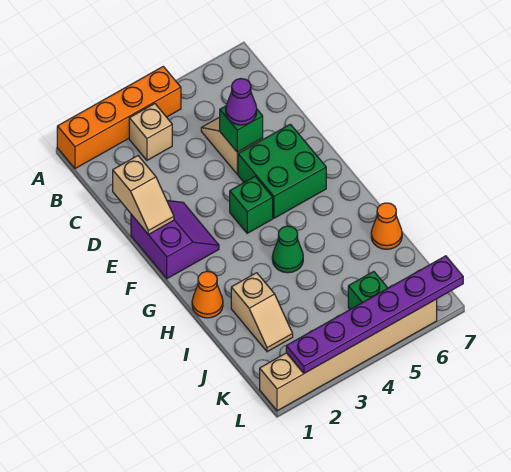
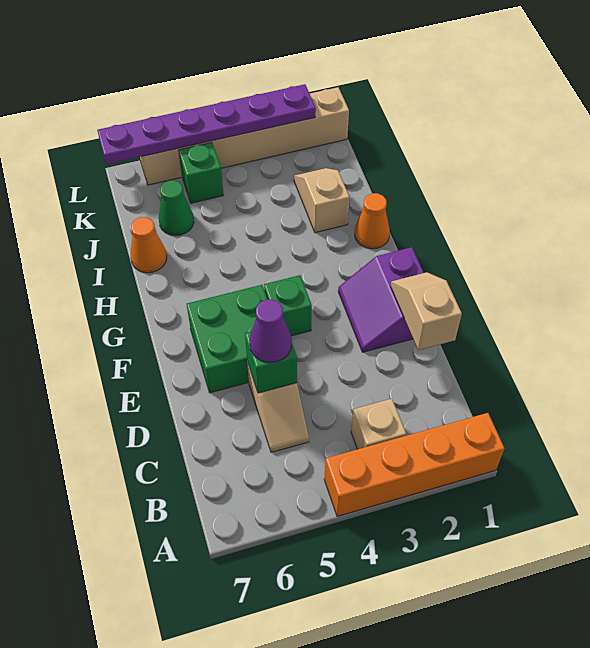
green cone H4 level 1 -> green cone J6 level 1

